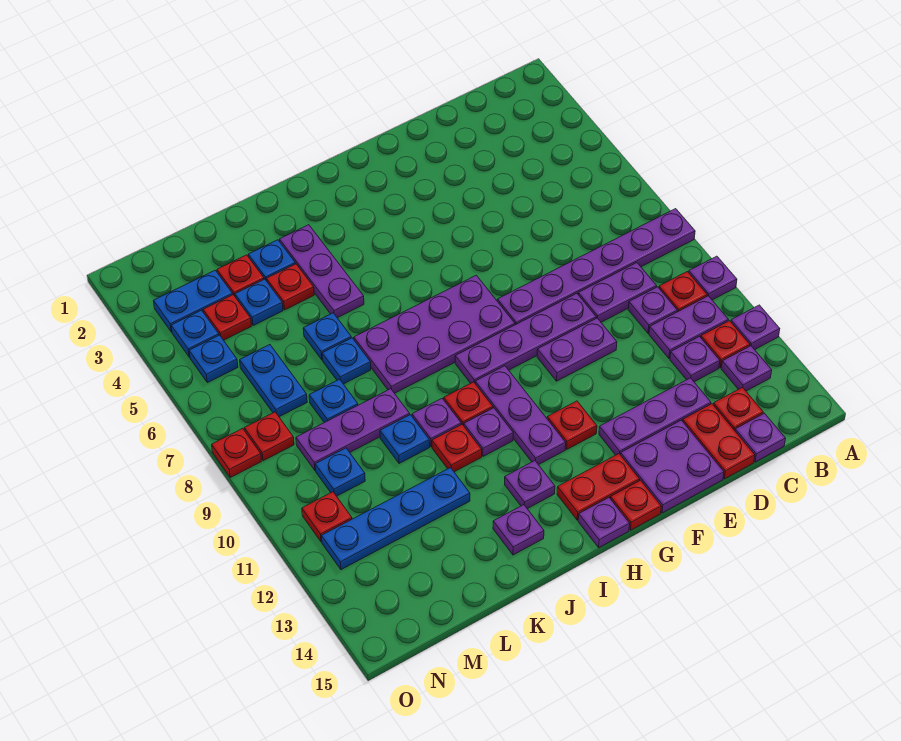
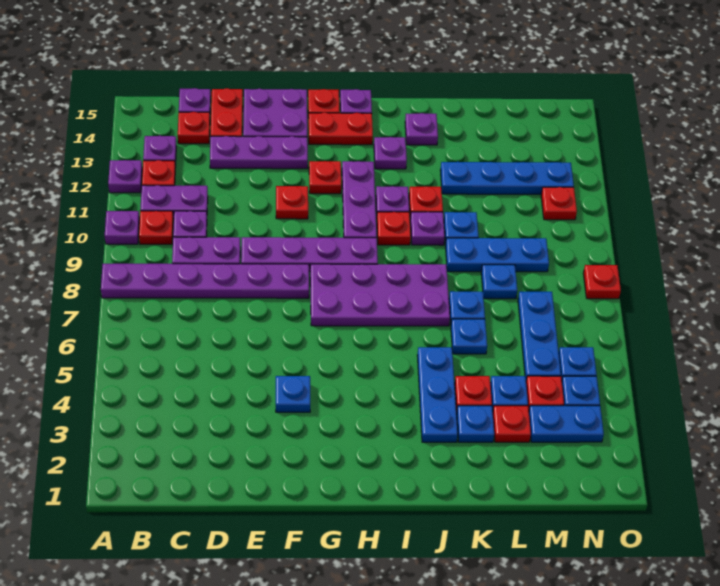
purple plate C12 level 1 -> none
purple plate E10:F10 level 1 -> none
purple plate J3:J5 level 1 -> blue plate J3:J5 level 1
purple plate K9:M9 level 1 -> blue plate K9:M9 level 1
blue plate M6:M7 level 1 -> blue plate M5:M7 level 1
blue plate M10 level 1 -> blue plate F4 level 1
red plate N8 level 1 -> red plate F11 level 1

